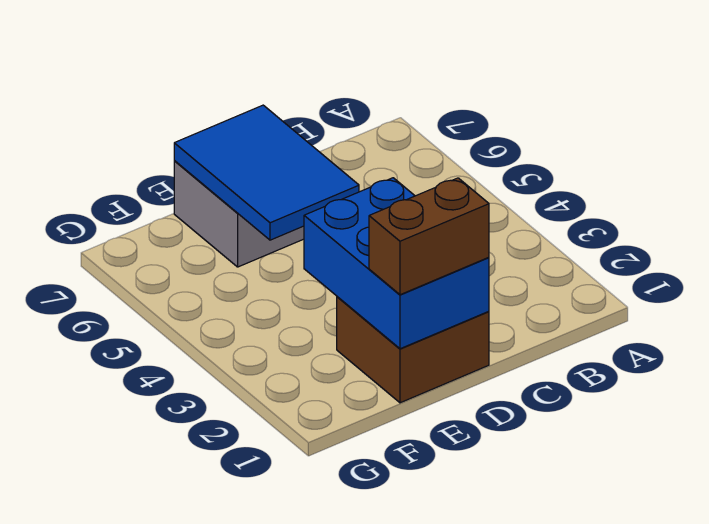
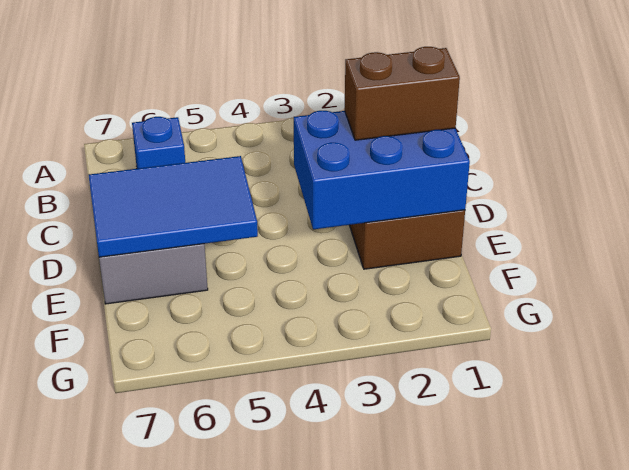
none -> blue brick B6 level 1
brown brick D1:E1 level 3 -> brown brick D1:D2 level 3

